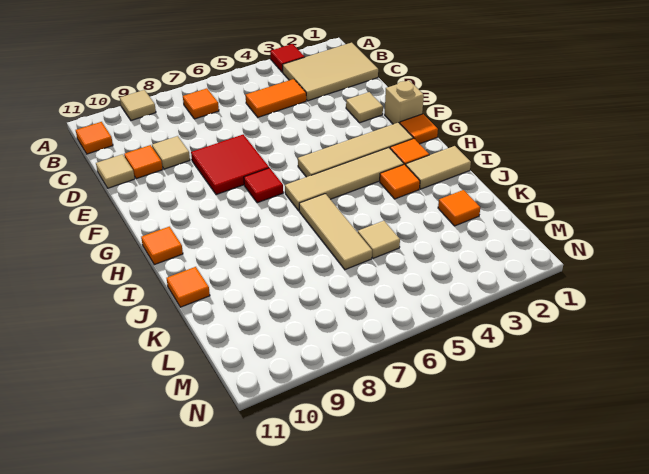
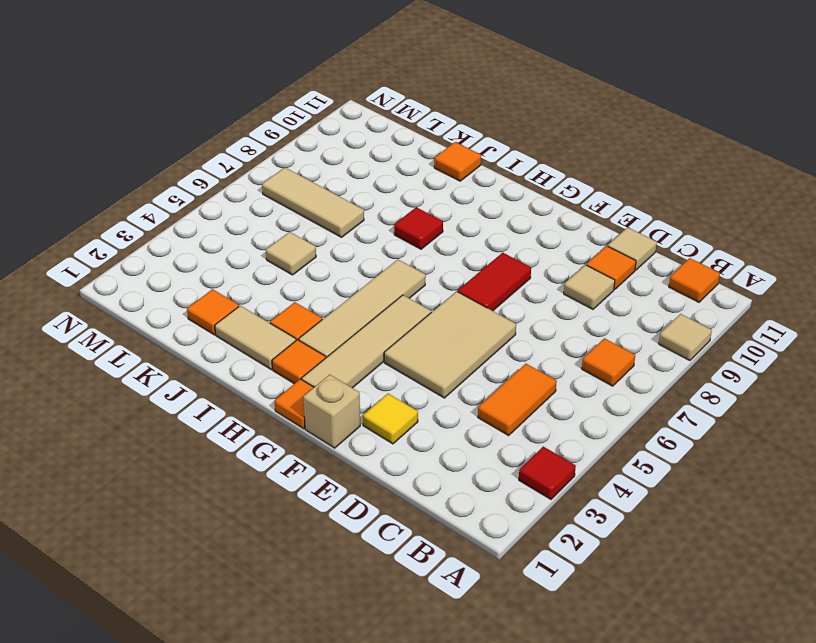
tan tile B1:C3 level 1 -> tan tile E4:F6 level 1
tan tile E2 level 1 -> yellow tile E2 level 1
red tile E7:F8 level 1 -> red tile F7:F8 level 1
red tile G7 level 1 -> red tile I8 level 1
orange tile H11 level 1 -> none
tan tile I1:I2 level 1 -> tan tile I2:J2 level 1
tan tile I6:K6 level 1 -> tan tile K7:M7 level 1

